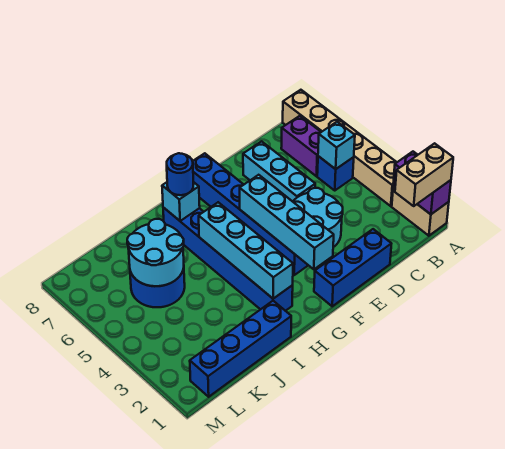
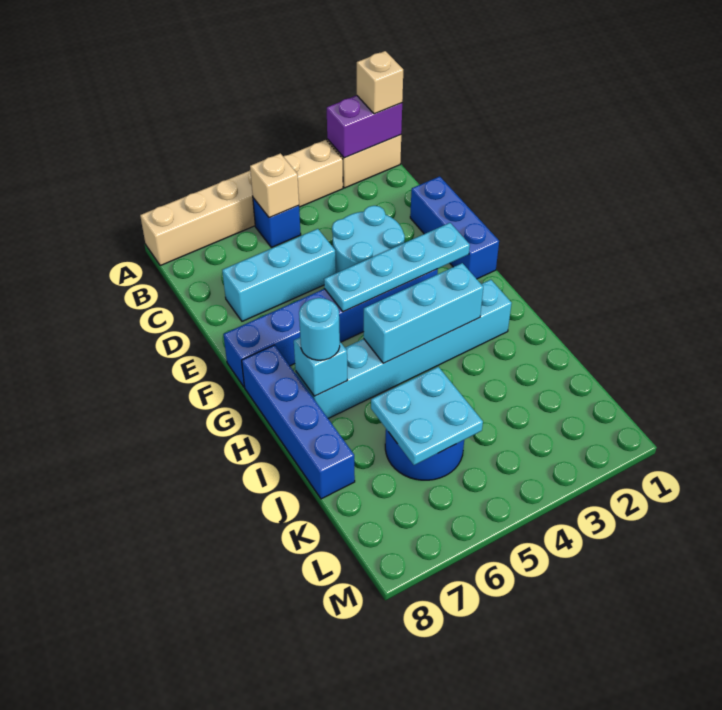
tan brick A1:B1 level 3 -> tan brick A1 level 3
cyan brick B5 level 2 -> tan brick B5 level 2
purple brick B6:B7 level 1 -> none
cyan brick F2:F5 level 2 -> cyan plate F2:F5 level 2
blue brick H2:H7 level 1 -> cyan brick H2:H7 level 1
cyan brick H2:H5 level 2 -> cyan brick H3:H5 level 2
blue round brick H7 level 3 -> cyan round brick H7 level 3
blue brick I1:L1 level 1 -> blue brick G8:J8 level 1
cyan round brick J5:K6 level 2 -> cyan plate J5:K6 level 2

